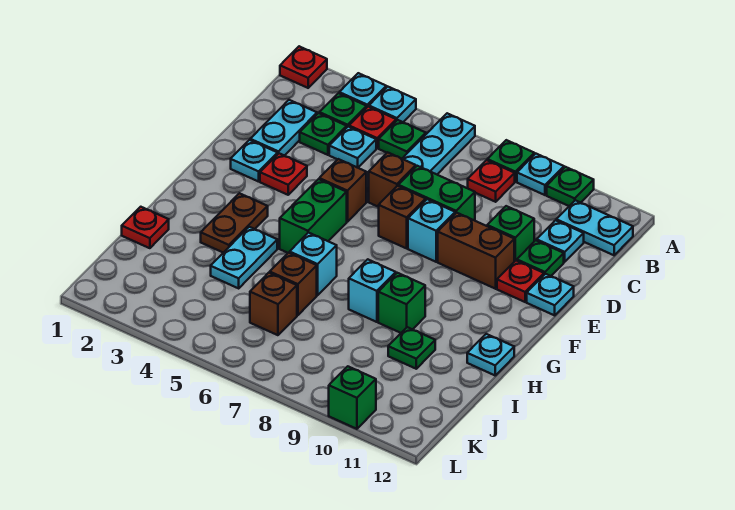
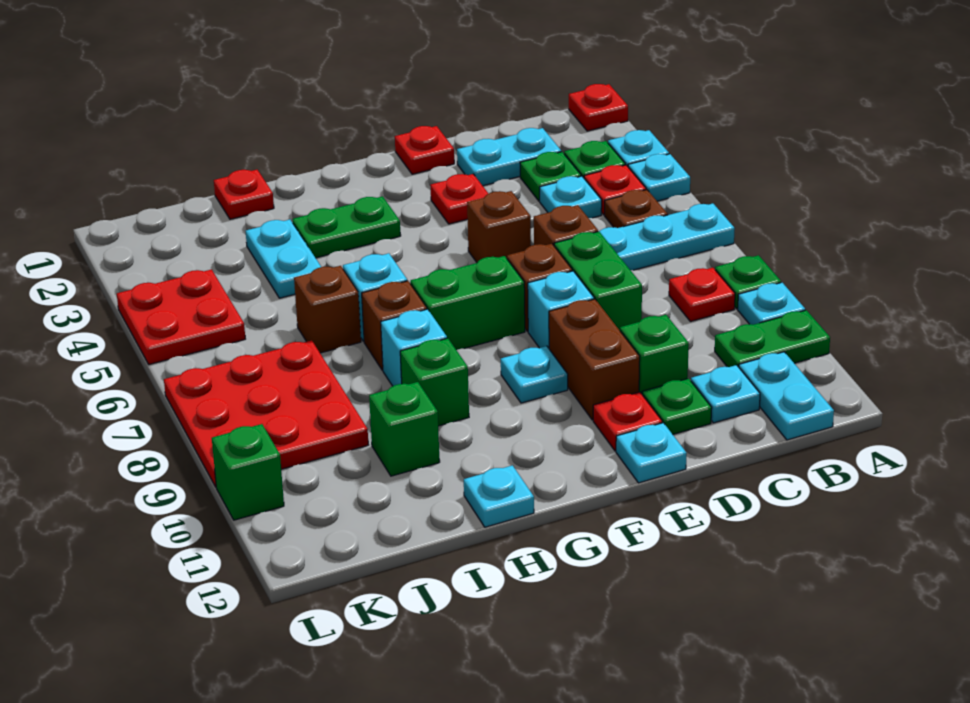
green plate A10 level 1 -> green plate A10:B10 level 1
green plate B5 level 1 -> brown plate B5 level 1
none -> red plate E1 level 1
cyan plate E2 level 1 -> cyan plate F9 level 1
green brick F5:G5 level 1 -> green brick F7:G7 level 1
brown plate G3:H3 level 1 -> green plate G3:H3 level 1
cyan plate H4:I4 level 1 -> cyan plate I3:I4 level 1
green plate I10 level 1 -> green brick I10 level 1
brown brick J6 level 1 -> brown brick H7 level 1
none -> red plate J7:L9 level 1
none -> red plate K4:L5 level 1

